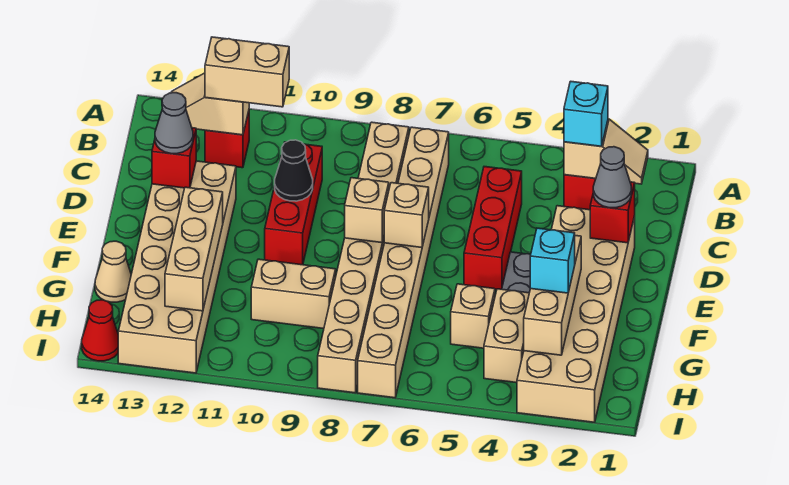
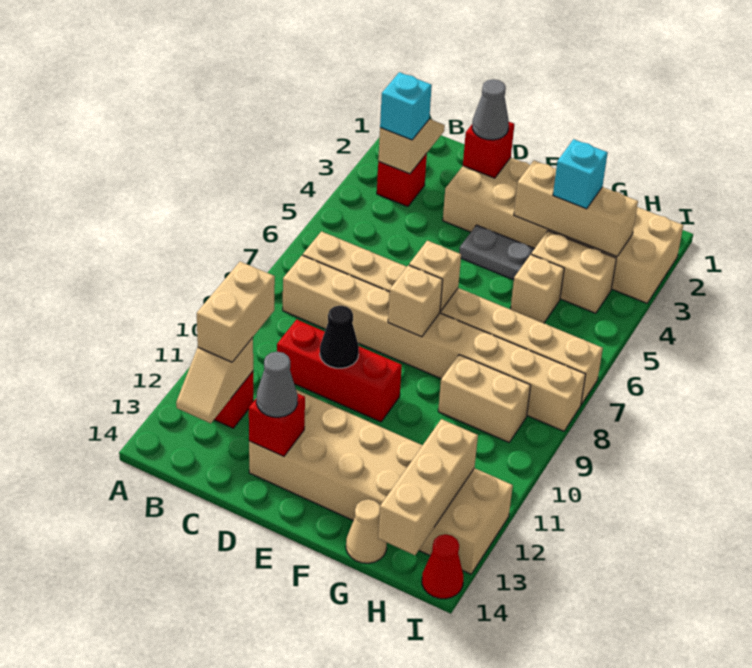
red brick C5:E5 level 1 -> none
tan brick F12:H12 level 2 -> tan brick H12:H14 level 2
tan brick G9:G10 level 1 -> tan brick G9:H9 level 1

